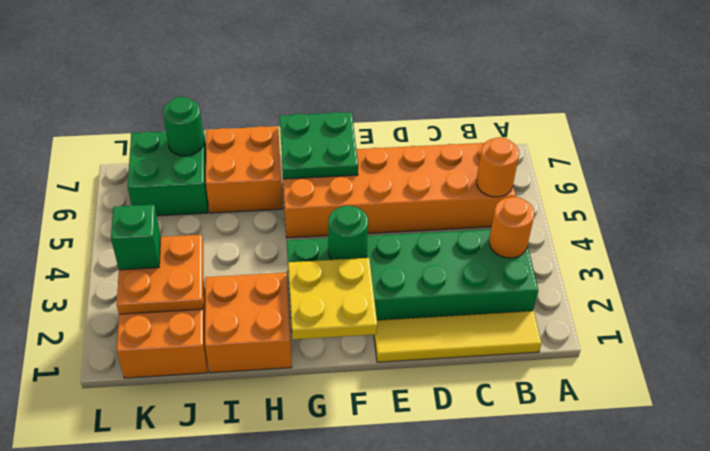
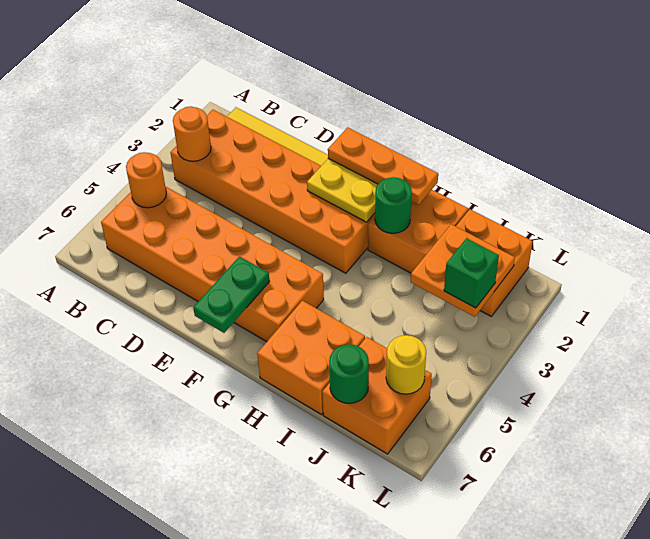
green brick B2:G3 level 1 -> orange brick B2:G3 level 1
none -> orange plate F1:H1 level 3
green round brick F3 level 2 -> green round brick H2 level 2
green plate F6:G7 level 2 -> green plate F6:F7 level 2
green brick J6:K7 level 1 -> orange brick J6:K7 level 1
none -> yellow round brick K6 level 2

